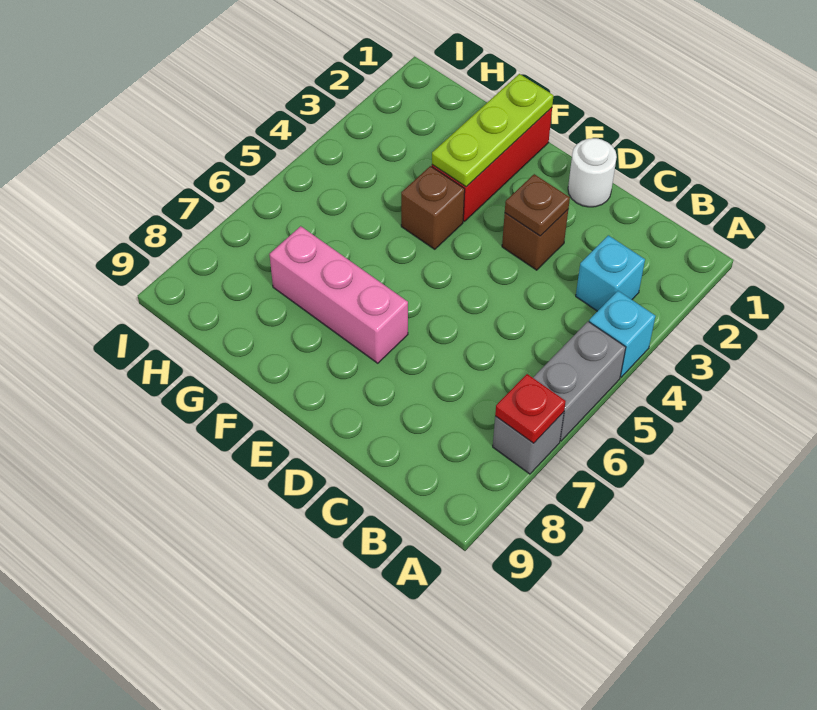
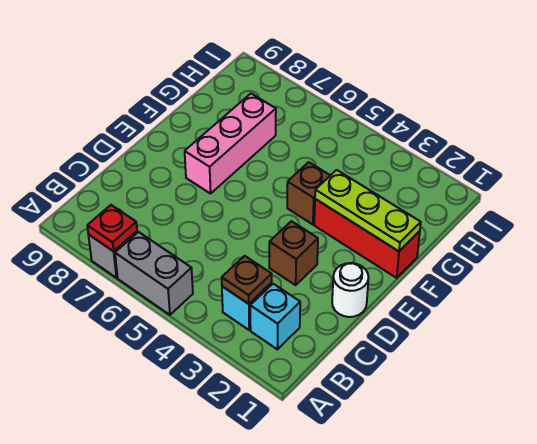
cyan brick A4 level 1 -> cyan brick B2 level 1
brown plate D3 level 2 -> brown plate B3 level 2

